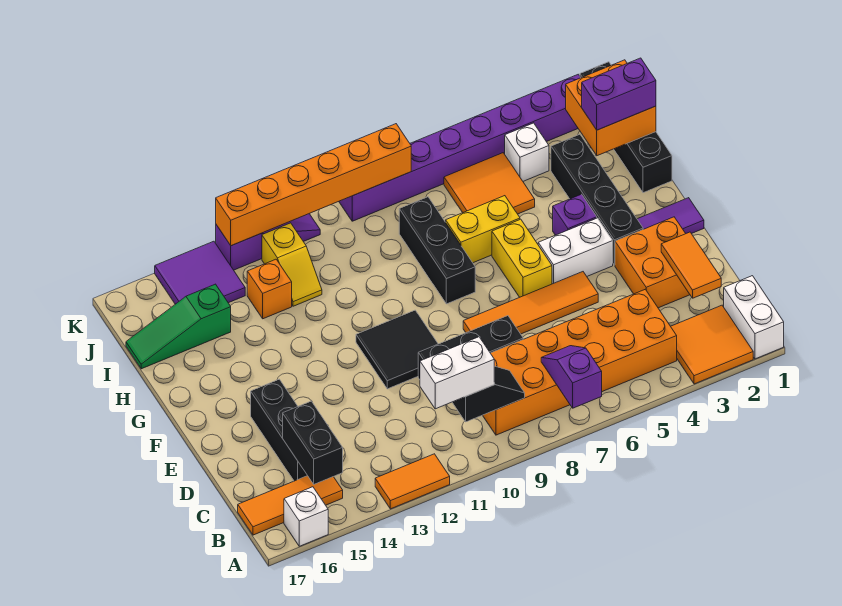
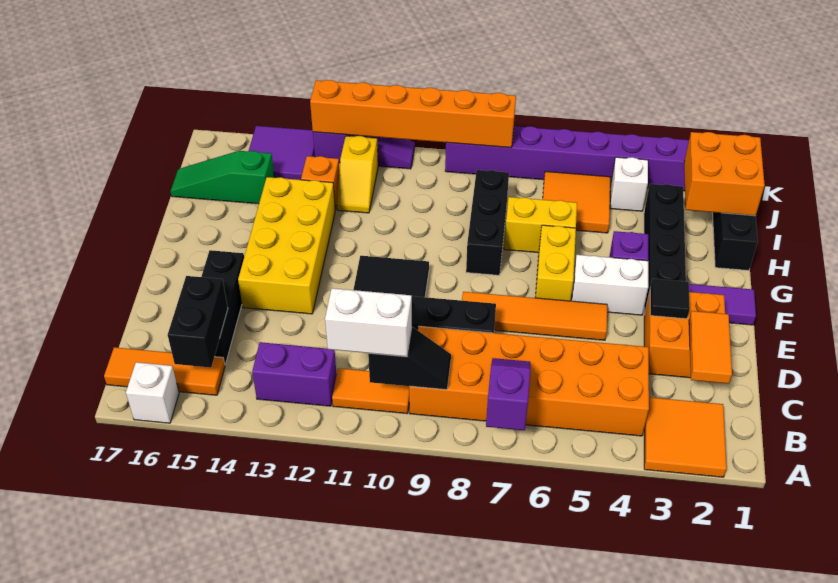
white brick A1:B1 level 1 -> none
orange tile A12:A13 level 1 -> orange tile B10:B11 level 1
none -> black tile E3 level 2
none -> yellow brick E13:H14 level 1
purple brick I1:I2 level 3 -> purple brick B12:B13 level 1

